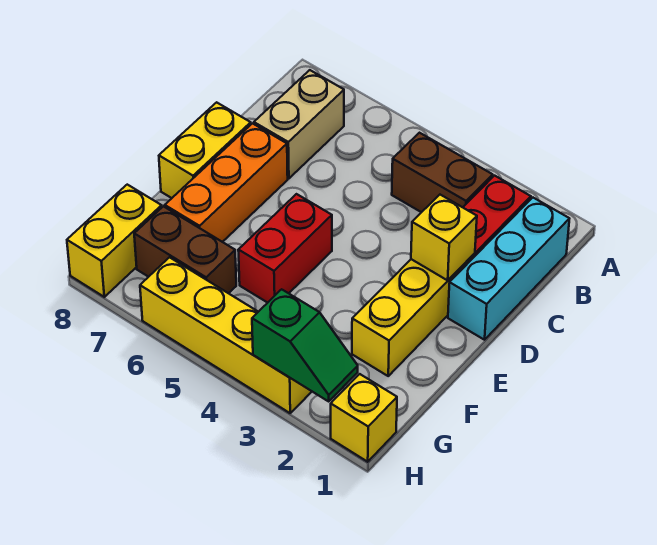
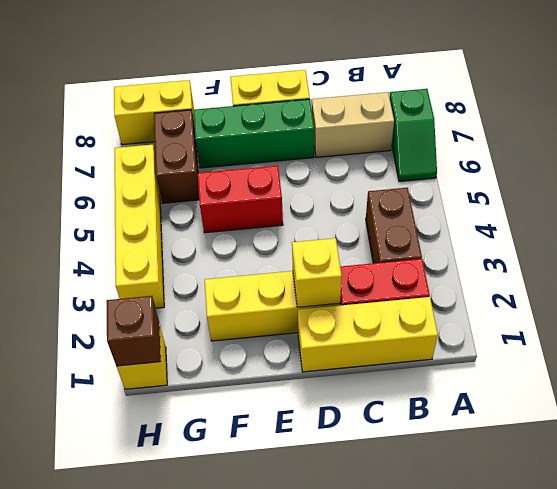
cyan brick B1:D1 level 1 -> yellow brick B1:D1 level 1
orange brick D7:F7 level 1 -> green brick D7:F7 level 1
none -> brown brick H1 level 2
green slope H2:H3 level 2 top 3 -> green slope A6:A7 level 1 top 7

